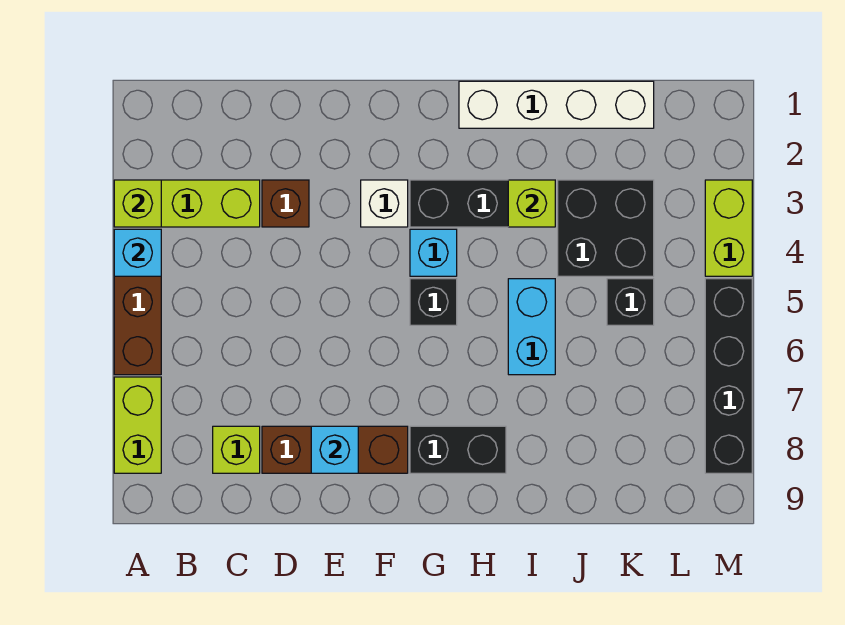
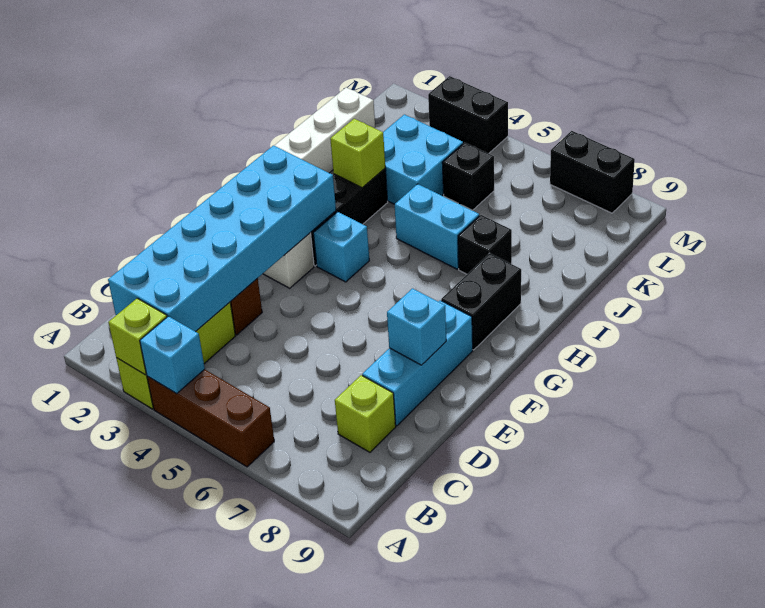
lime brick A7:A8 level 1 -> none
none -> cyan brick B2:G3 level 2
brown brick D8:F8 level 1 -> cyan brick D8:F8 level 1
black brick G5 level 1 -> black brick I7 level 1
black brick J3:K4 level 1 -> cyan brick J3:K4 level 1
lime brick M3:M4 level 1 -> black brick M3:M4 level 1
black brick M5:M8 level 1 -> black brick M7:M8 level 1

